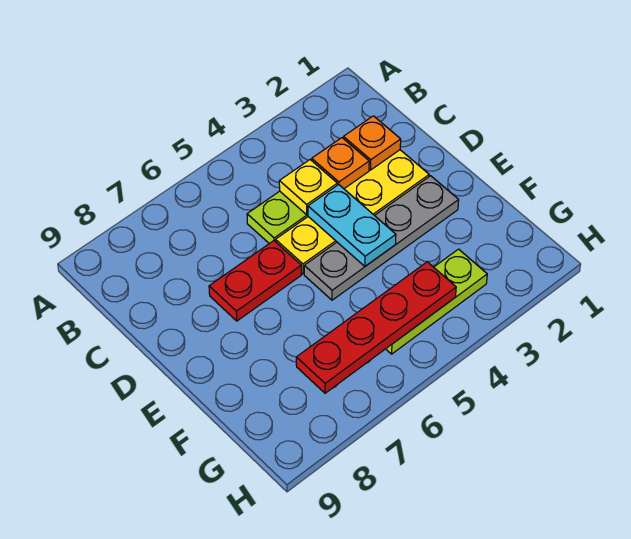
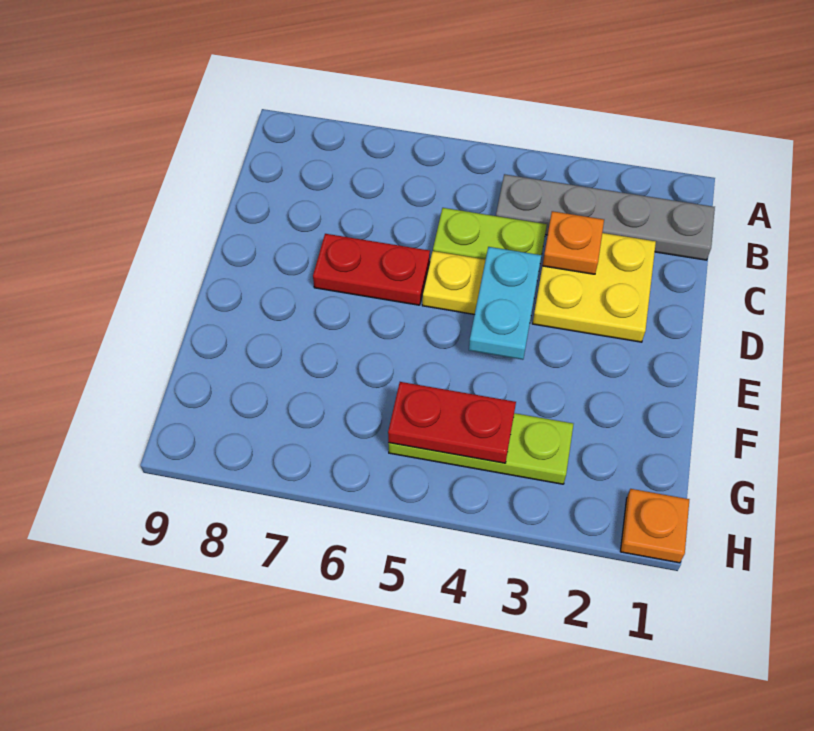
orange plate C2 level 2 -> orange plate H1 level 1
yellow plate C4 level 2 -> none
grey plate E2:E5 level 1 -> grey plate B1:B4 level 1
red plate G4:G7 level 2 -> red plate G4:G5 level 2

